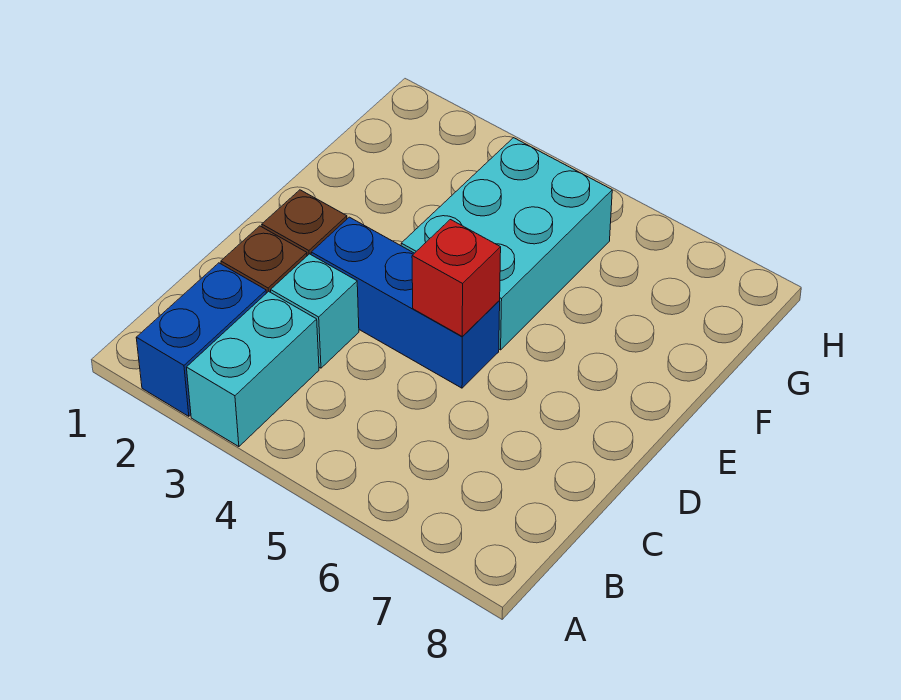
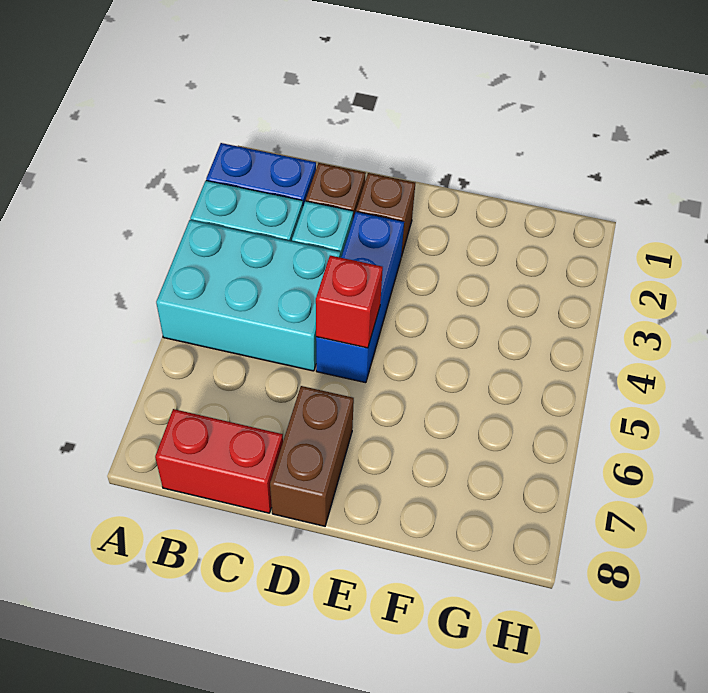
none -> red brick B8:C8 level 1
none -> brown brick D7:D8 level 1
cyan brick E4:G5 level 1 -> cyan brick A4:C5 level 1

